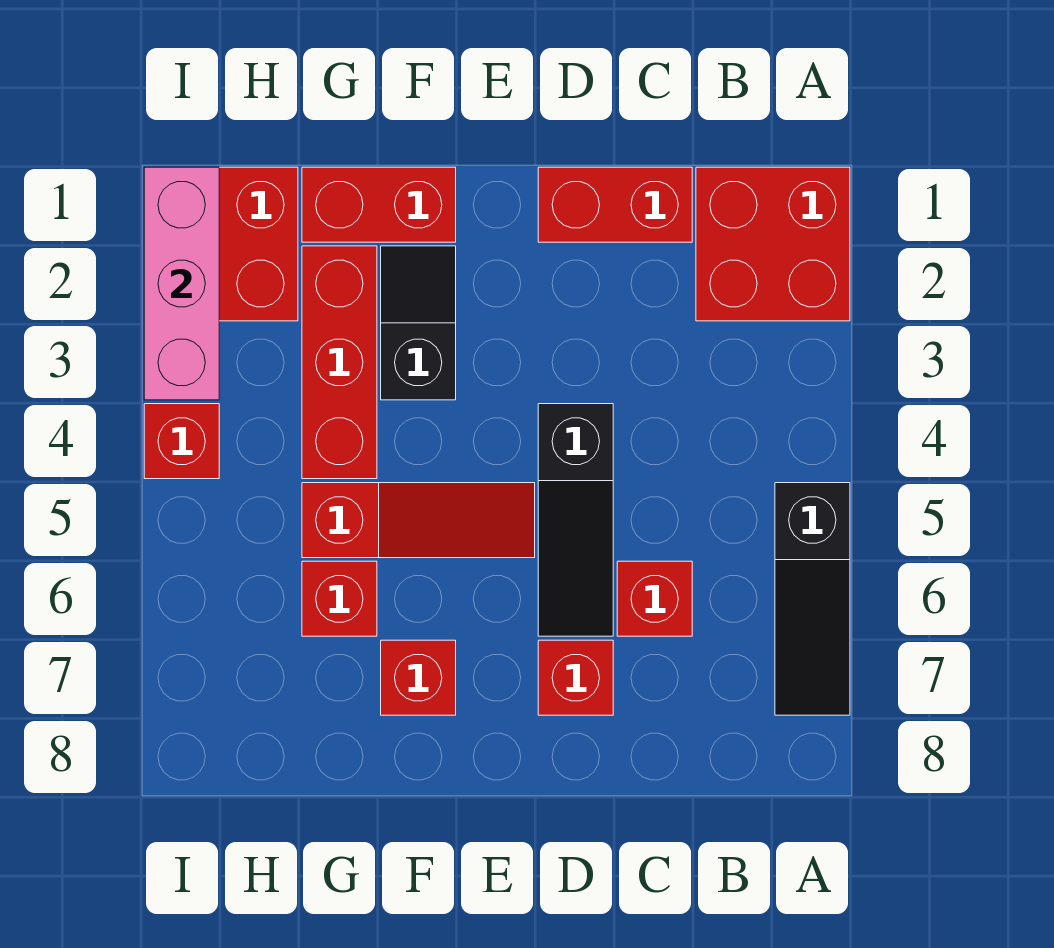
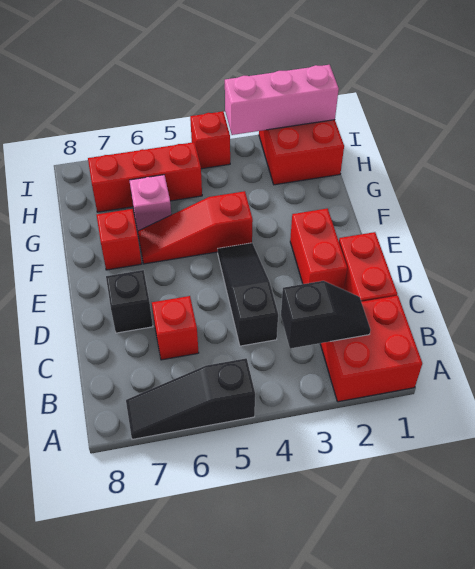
black slope D4:D6 level 1 top 4 -> black slope C4:E4 level 1 top C
red brick D7 level 1 -> black brick D7 level 1
red slope E5:G5 level 1 top G -> red slope F4:F6 level 1 top 4
red brick F1:G1 level 1 -> red brick D2:E2 level 1
black slope F2:F3 level 1 top 3 -> black slope B2:B3 level 2 top 3
red brick G2:G4 level 1 -> red brick H5:H7 level 1
red brick G6 level 1 -> pink brick G6 level 1

